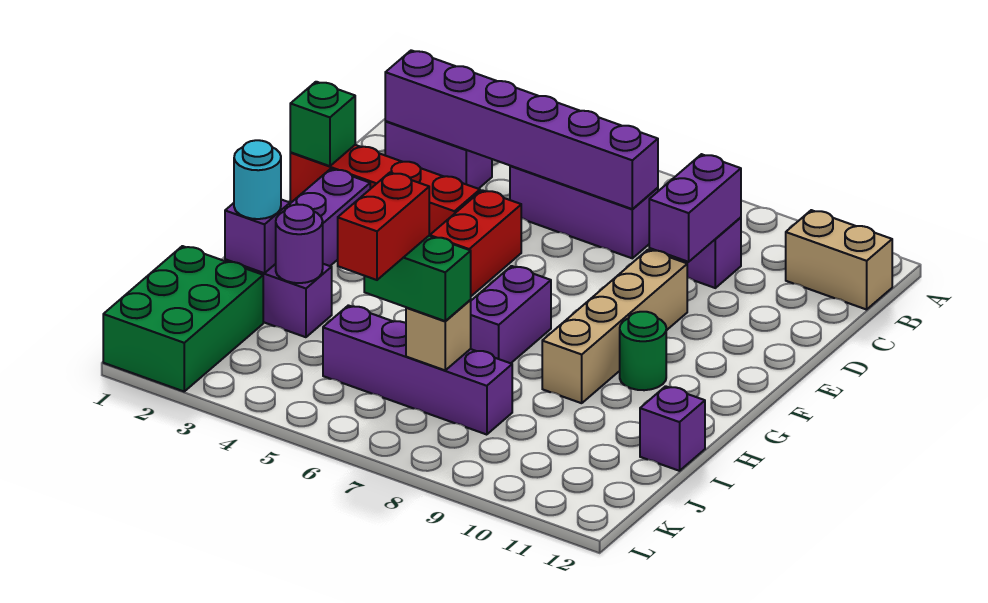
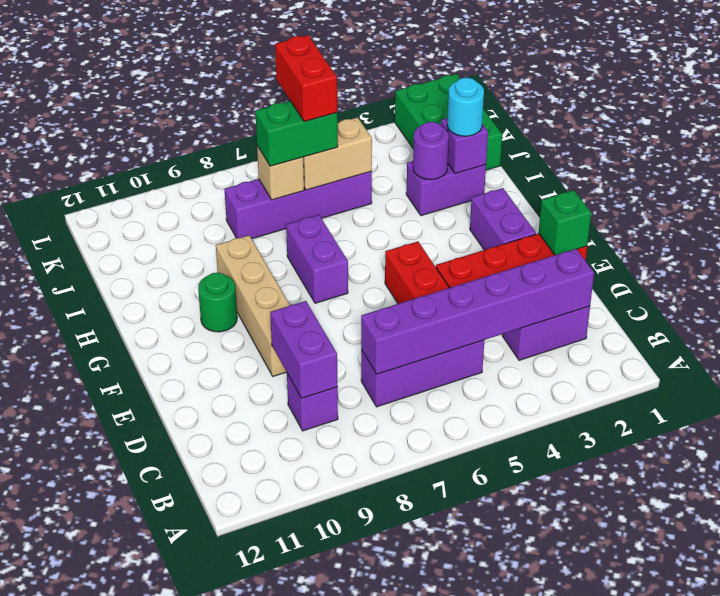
tan brick B11:B12 level 1 -> tan brick J5:J6 level 2
purple brick I12 level 1 -> none

